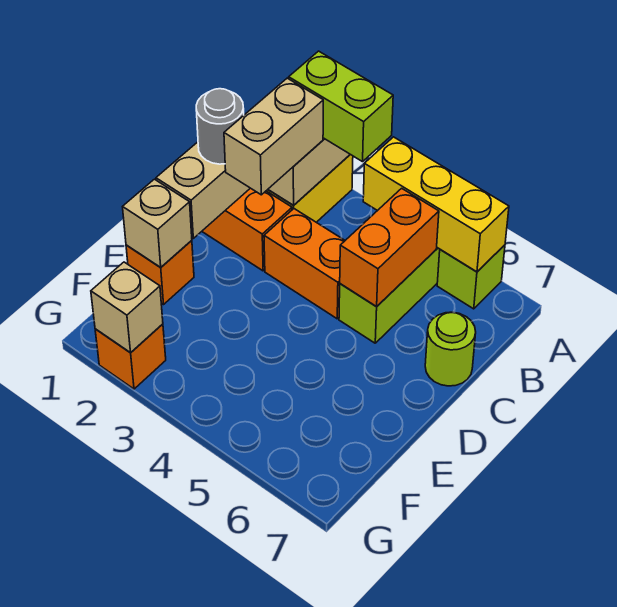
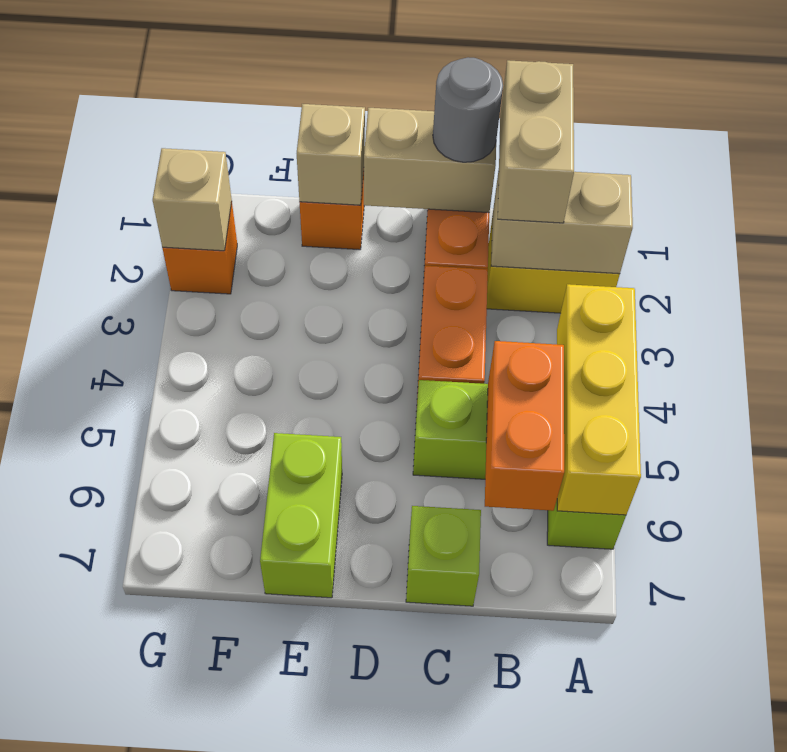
lime brick A2:A3 level 3 -> lime brick E6:E7 level 1
tan brick B2:C2 level 3 -> tan brick B1:B2 level 3
orange brick B5:C5 level 2 -> orange brick B5:B6 level 2
lime round brick C7 level 1 -> lime brick C7 level 1

